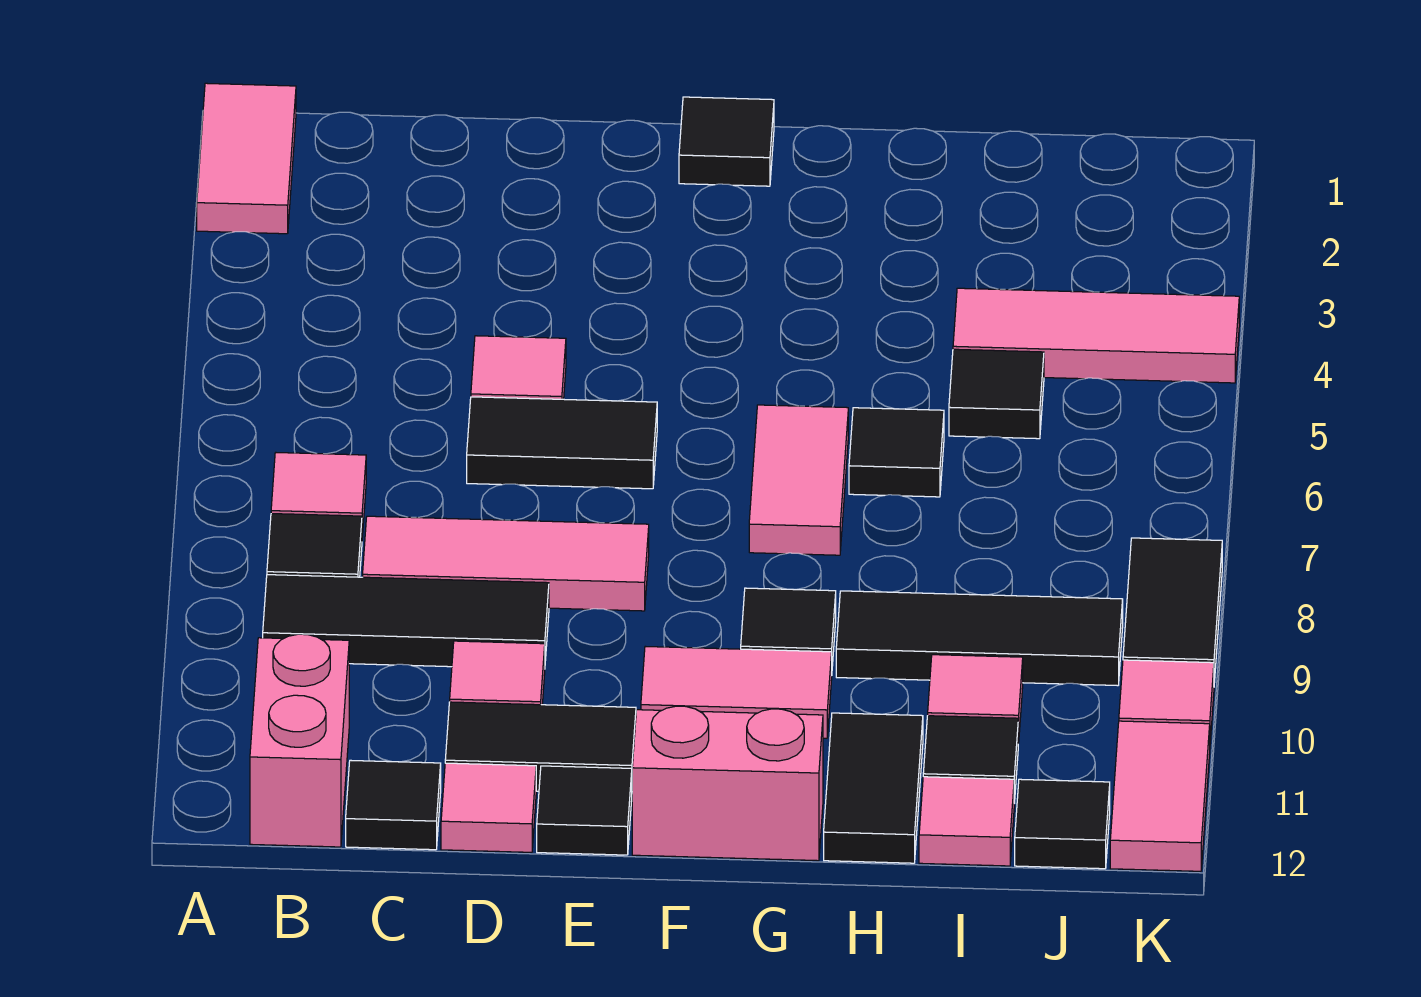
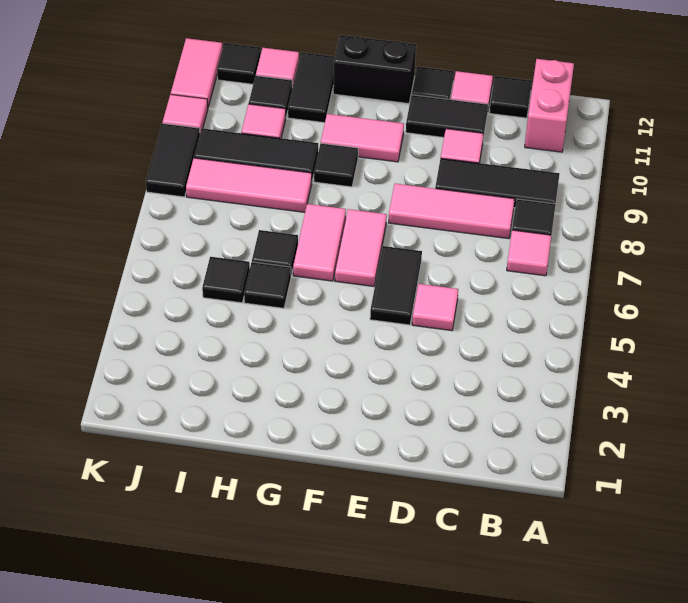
pink tile A1:A2 level 1 -> pink tile F6:F7 level 1
black tile D6:E6 level 1 -> black tile E5:E6 level 1
black tile F1 level 1 -> black tile H5 level 1
pink brick F12:G12 level 1 -> black brick F12:G12 level 1
pink tile I4:K4 level 1 -> pink tile H8:J8 level 1

